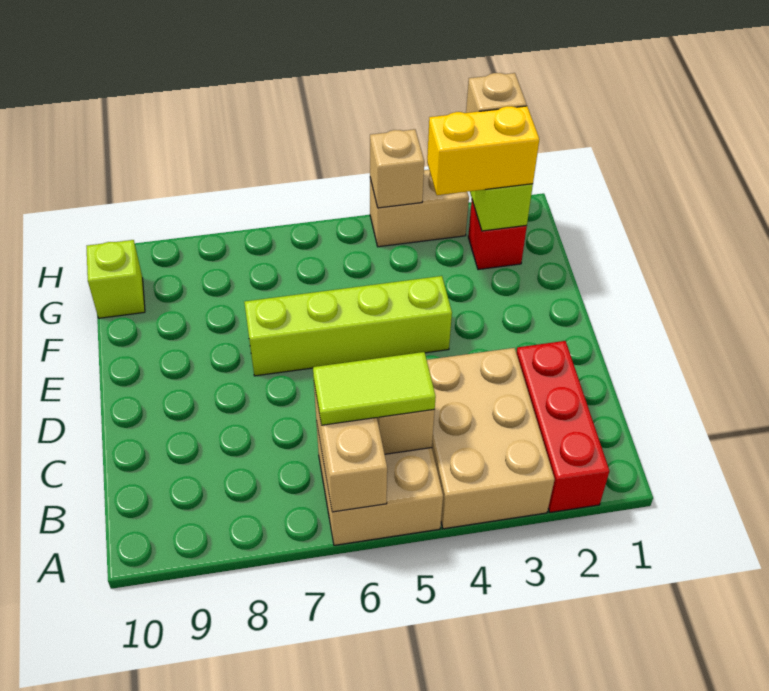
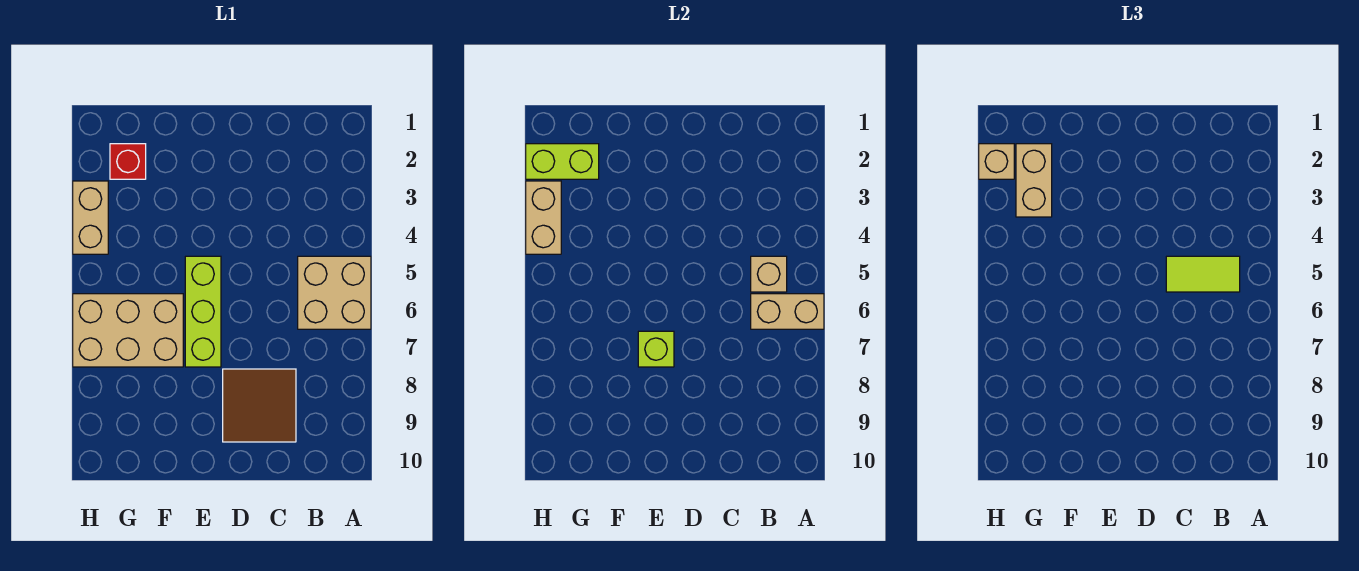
red brick A2:C2 level 1 -> none
tan brick A3:C4 level 1 -> tan brick F6:H7 level 1
lime tile B5:B6 level 3 -> lime tile B5:C5 level 3
none -> brown tile C8:D9 level 1
lime brick E4:E7 level 1 -> lime brick E5:E7 level 1
yellow brick G2:G3 level 3 -> tan brick G2:G3 level 3
lime brick G10 level 1 -> lime brick E7 level 2
tan brick H4 level 2 -> tan brick H3:H4 level 2

